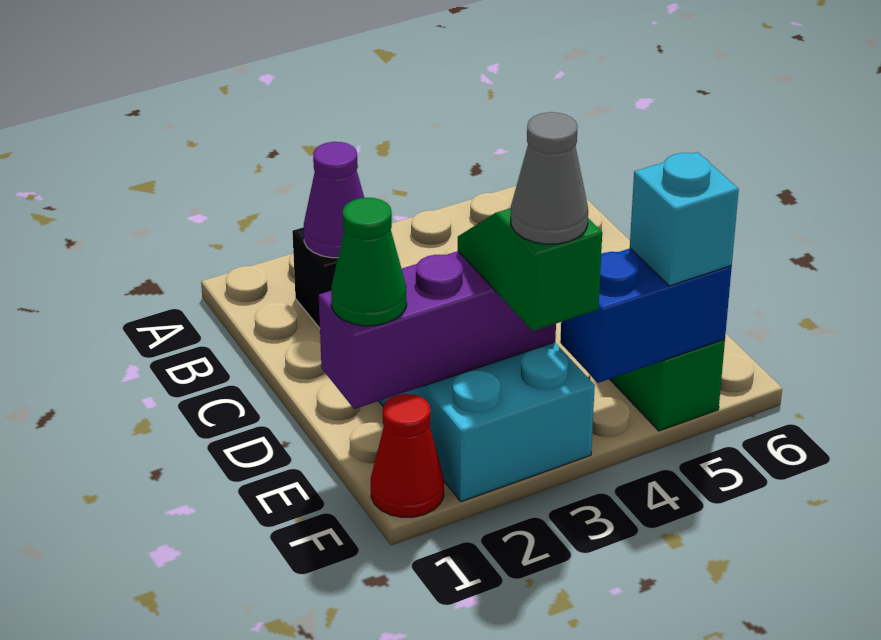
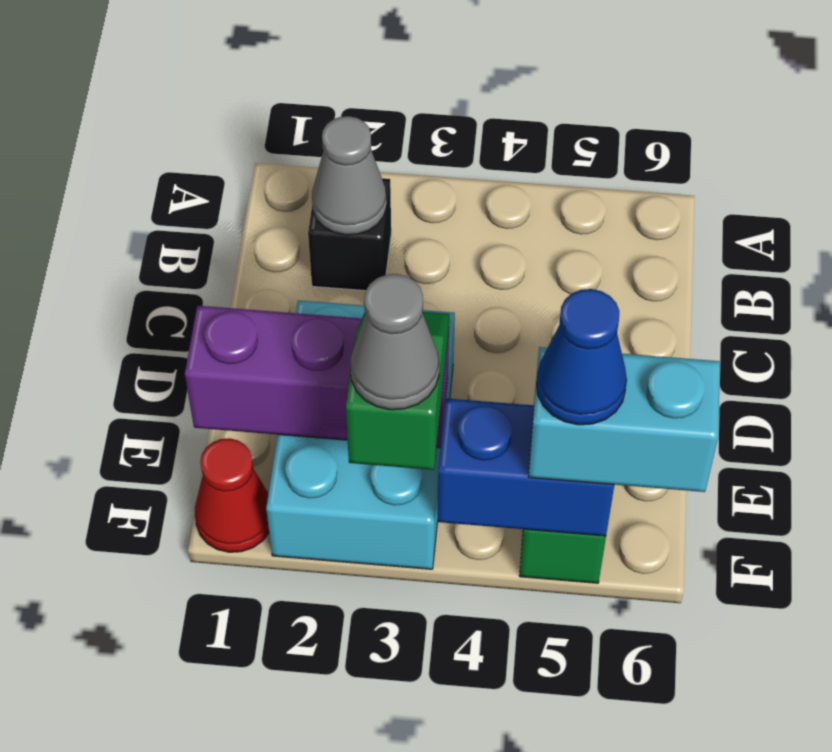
purple cone B2 level 2 -> grey cone B2 level 2
green cone E1 level 3 -> none
cyan brick F5 level 3 -> cyan brick F5:F6 level 3
none -> blue cone F5 level 4

